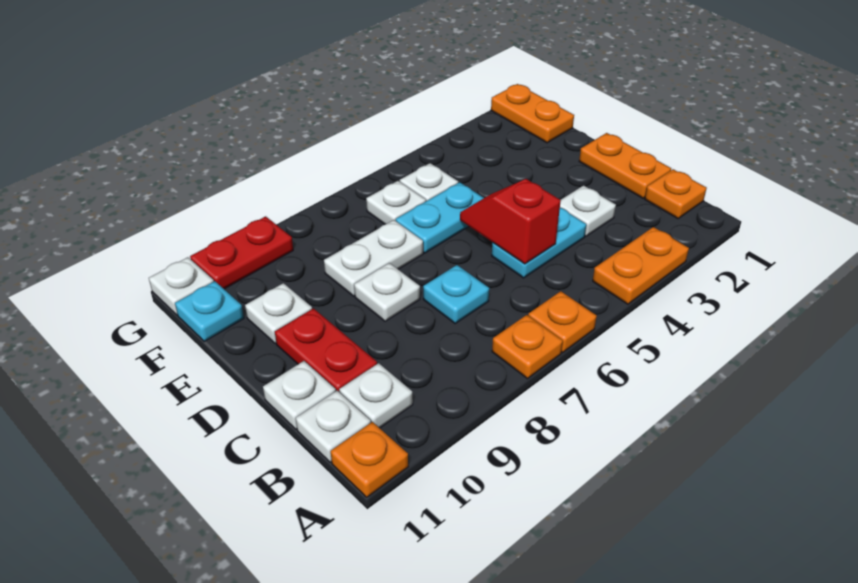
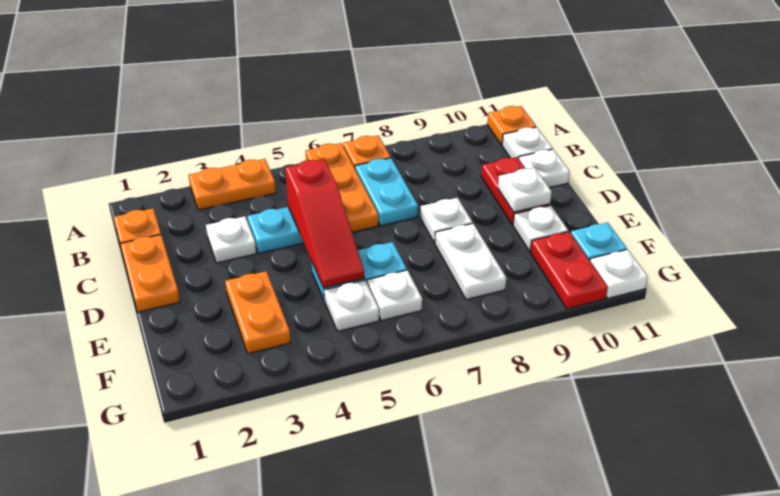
orange plate A6 level 1 -> orange plate A6:C6 level 1
white plate B10 level 1 -> white plate D10 level 2
red slope C5:D5 level 2 top C -> red slope C5:E5 level 2 top C
cyan plate C7 level 1 -> cyan plate B7:C7 level 1
white plate E7:E8 level 1 -> white plate E8:F8 level 1
orange plate F1:G1 level 1 -> orange plate E3:F3 level 1
red plate G9:G10 level 1 -> red plate F10:G10 level 1

